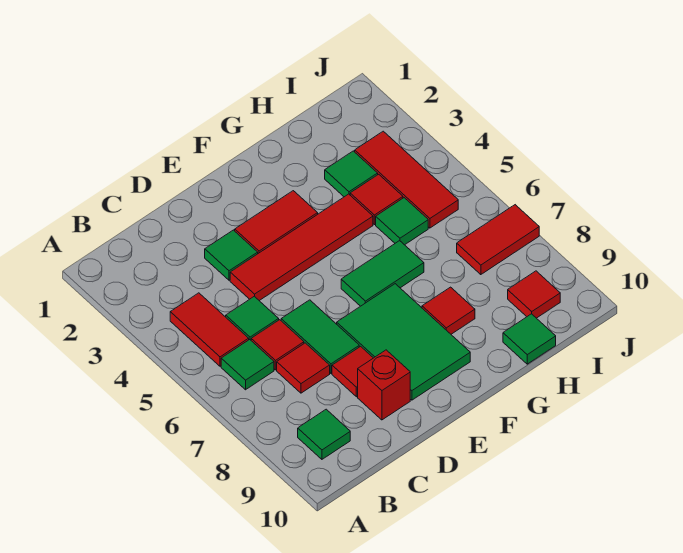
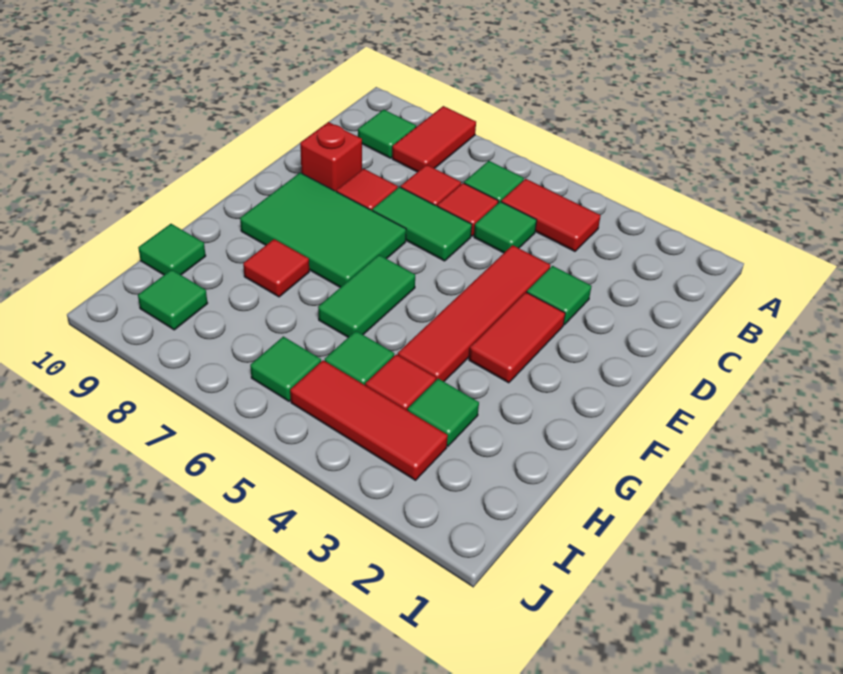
none -> green tile I6 level 1
red tile I7:J7 level 1 -> red tile A8:B8 level 1
red tile I9 level 1 -> green tile I9 level 1

